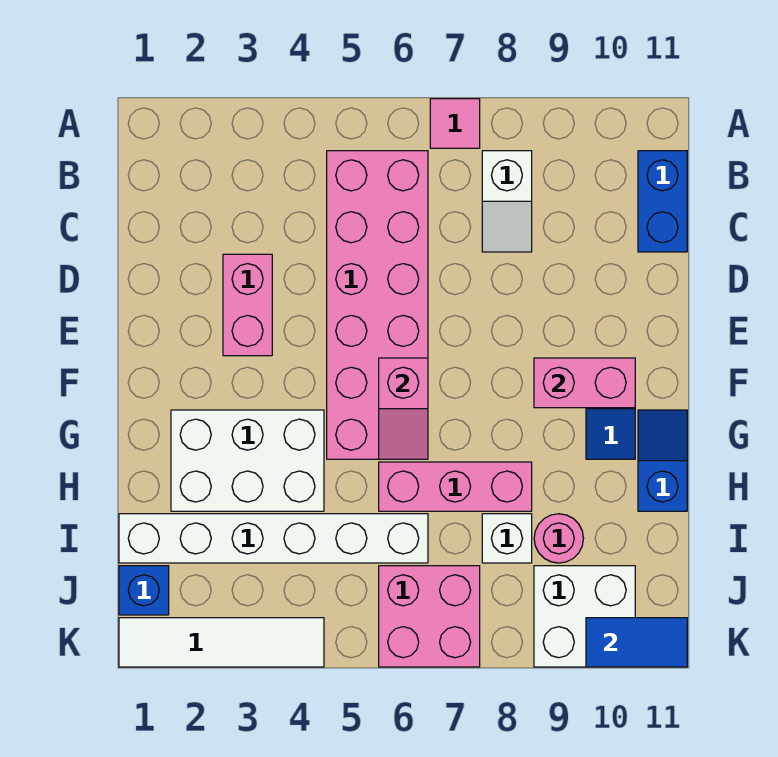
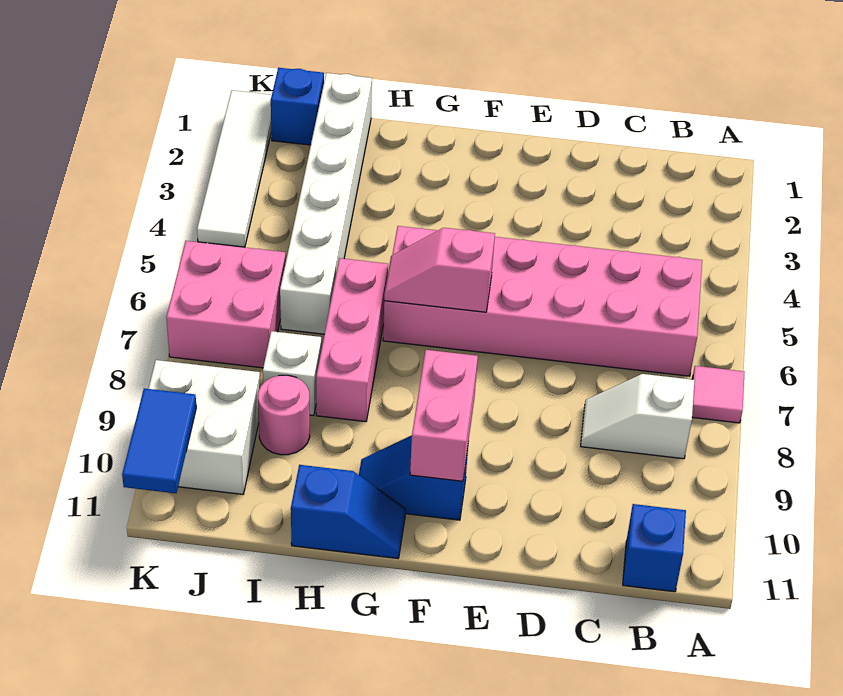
blue brick B11:C11 level 1 -> blue brick B11 level 1
pink brick D3:E3 level 1 -> none
white brick G2:H4 level 1 -> none

